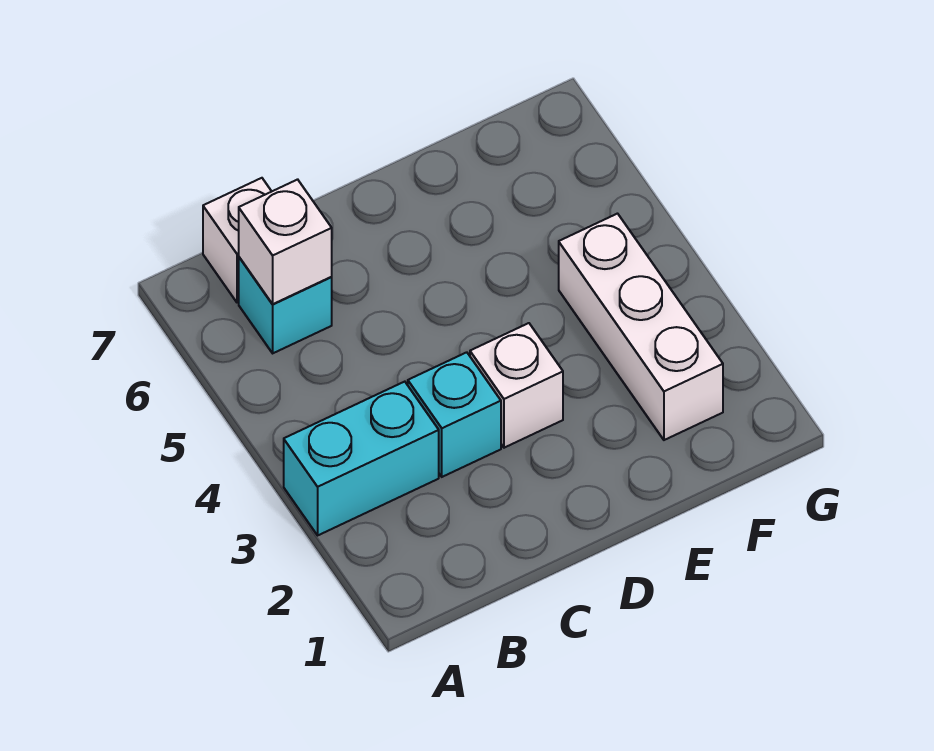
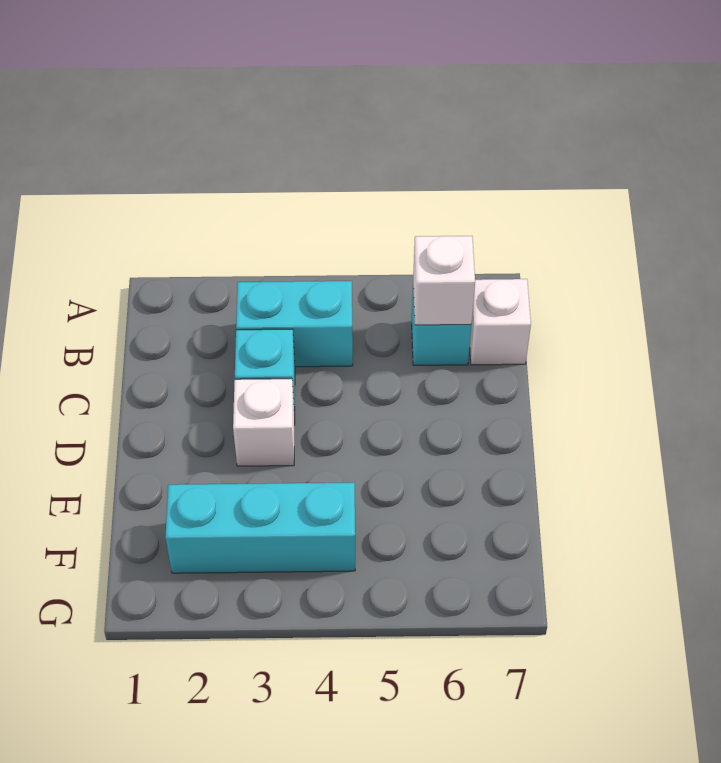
cyan brick A3:B3 level 1 -> cyan brick B3:B4 level 1
white brick F2:F4 level 1 -> cyan brick F2:F4 level 1

